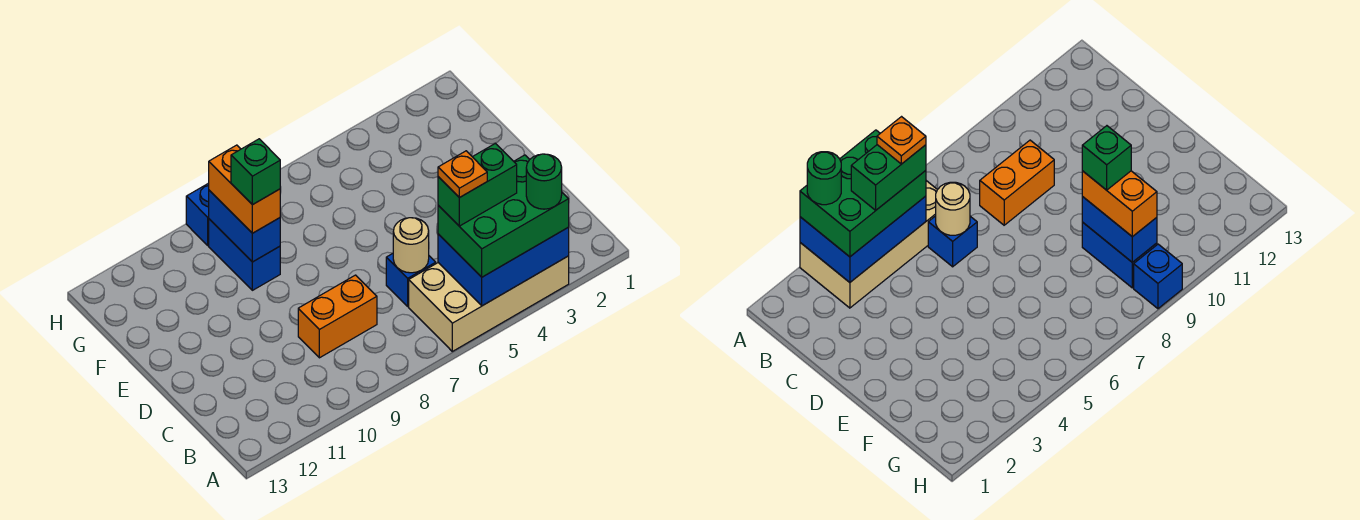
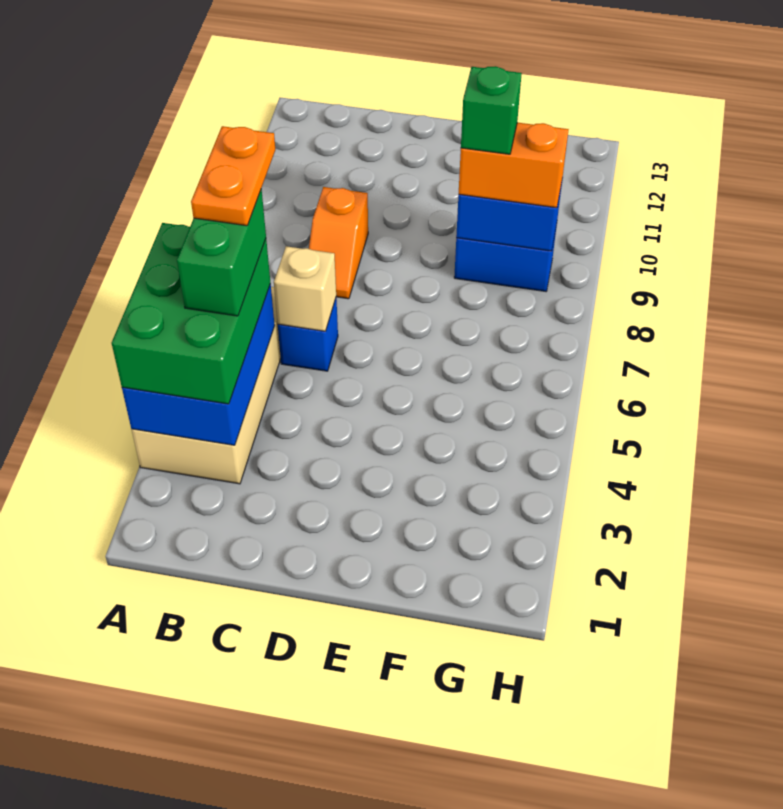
green round brick A3 level 4 -> none
orange plate B5 level 5 -> orange plate B5:B6 level 5
tan round brick C6 level 2 -> tan brick C6 level 2
orange brick C8:C9 level 1 -> orange slope C8:C9 level 1 top 9
blue brick H9 level 1 -> none

